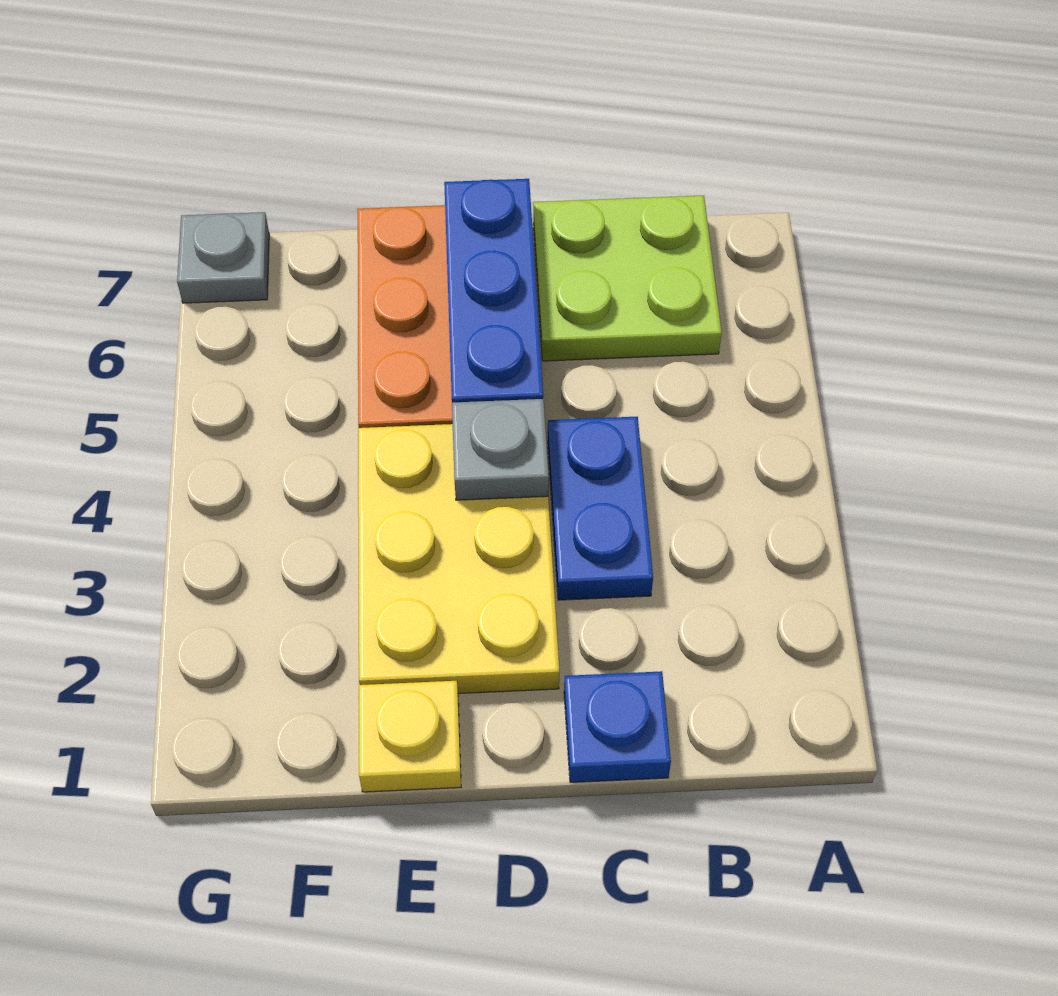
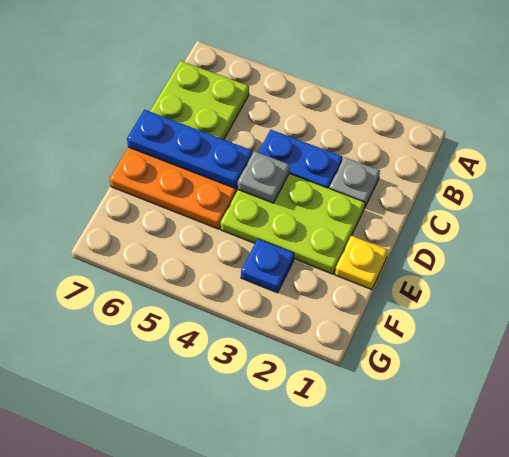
blue plate C1 level 1 -> blue plate F3 level 1
yellow plate D2:E4 level 1 -> lime plate D2:E4 level 1
grey plate G7 level 1 -> grey plate C2 level 1

